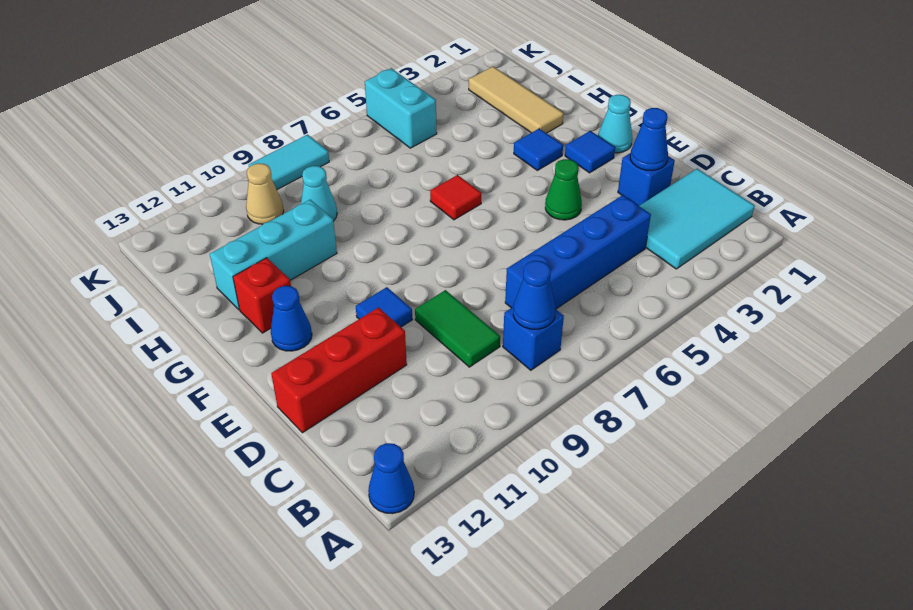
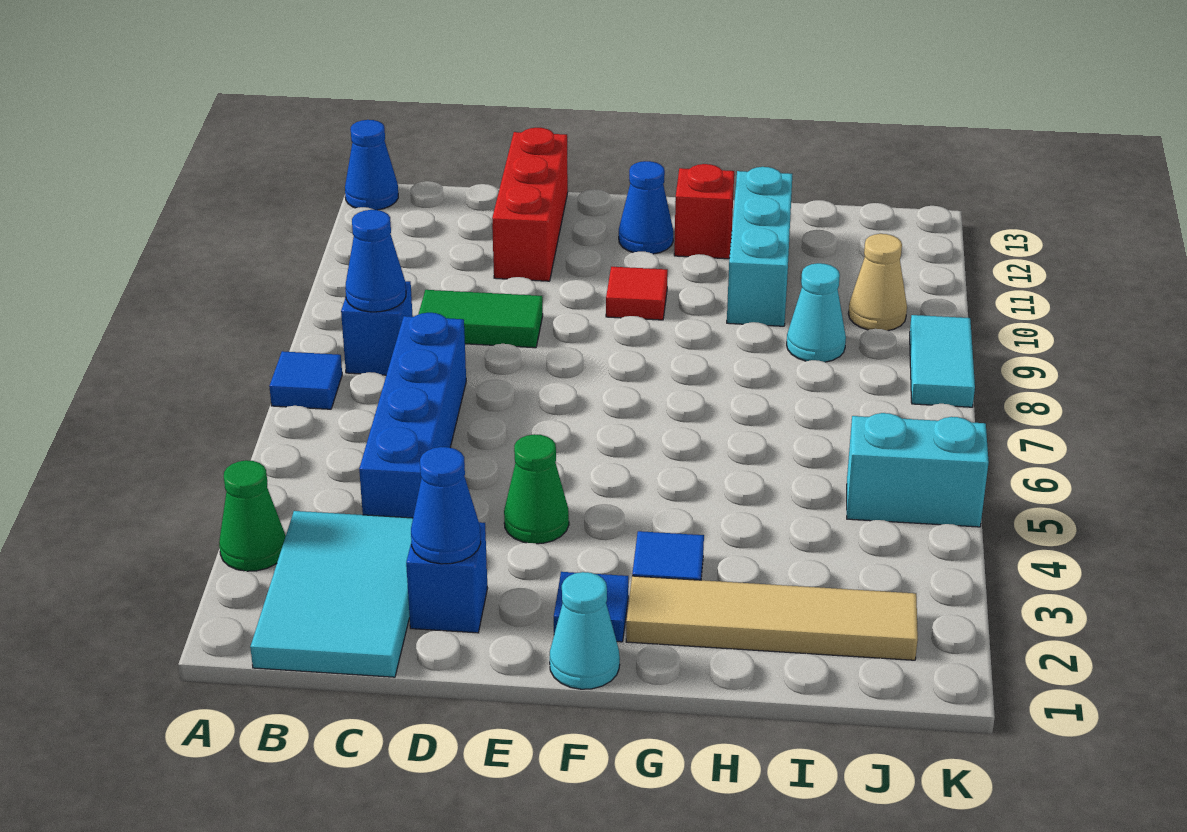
none -> green cone A3 level 1
blue tile E10 level 1 -> blue tile A7 level 1
red tile G6 level 1 -> red tile F10 level 1
tan tile H2:J2 level 1 -> tan tile G2:J2 level 1

